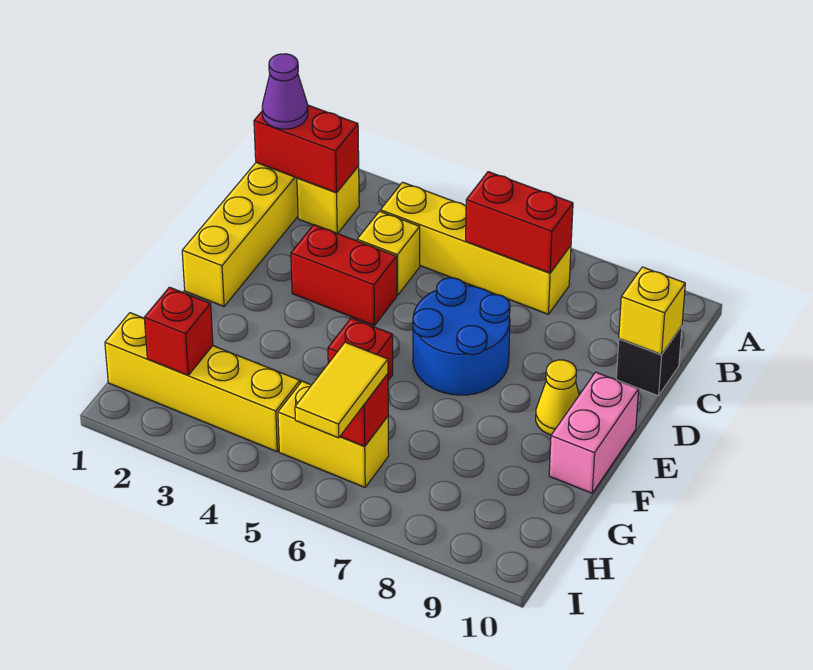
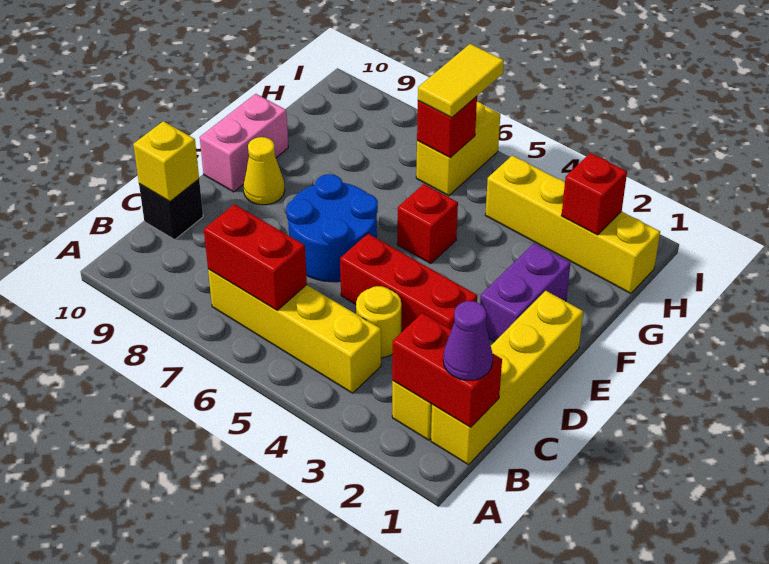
yellow brick C4 level 1 -> yellow round brick C4 level 1
red brick D3:D4 level 1 -> red brick D3:D5 level 1
none -> purple brick E2:F2 level 1
yellow brick H5:H6 level 1 -> yellow brick H6:I6 level 1

